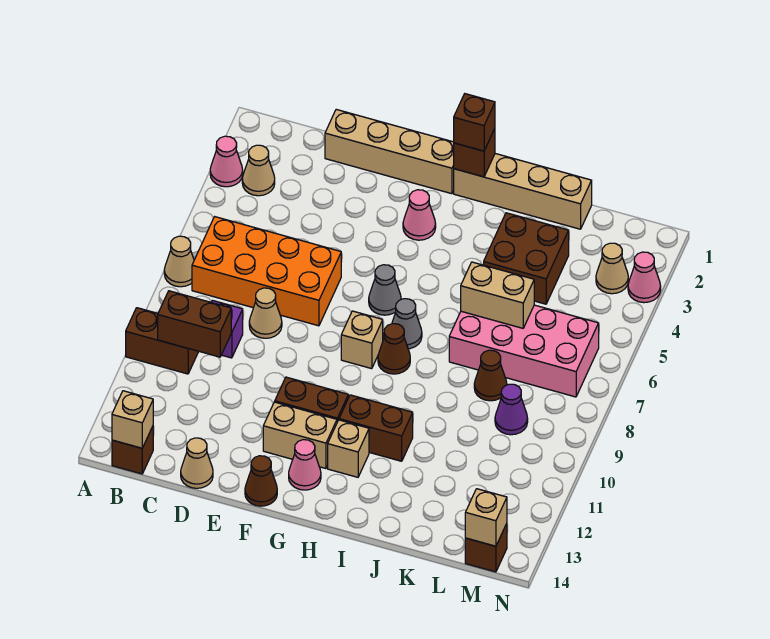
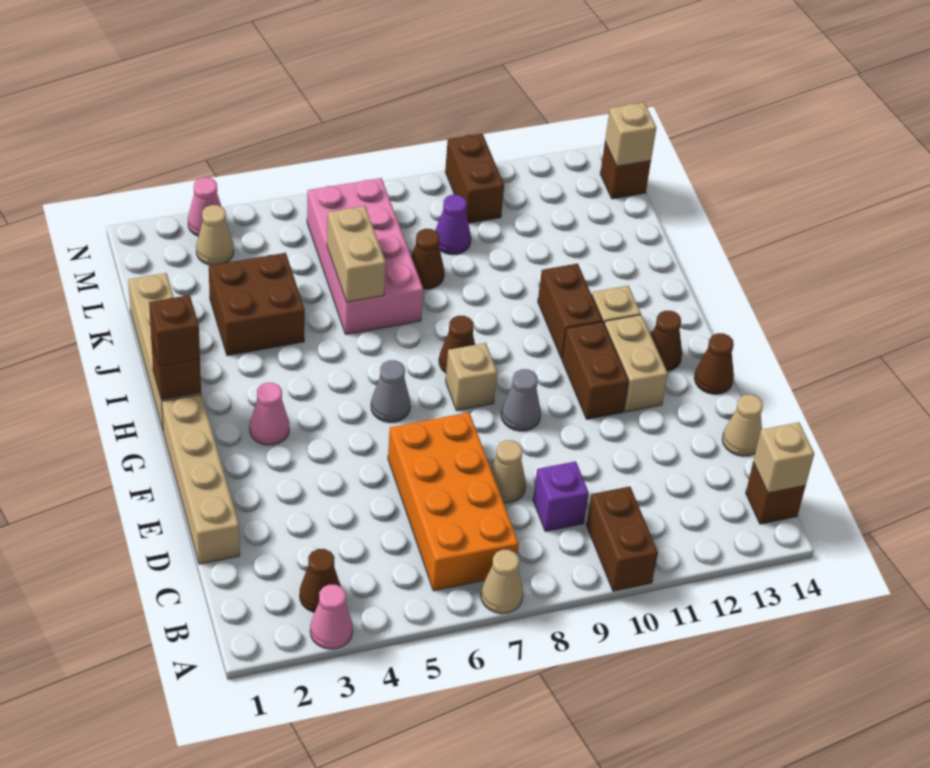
tan cone B3 level 1 -> brown cone B3 level 1
brown brick B10:C10 level 2 -> brown brick M10:N10 level 1
pink cone G13 level 1 -> brown cone G13 level 1
grey cone H7 level 1 -> grey cone F9 level 1

